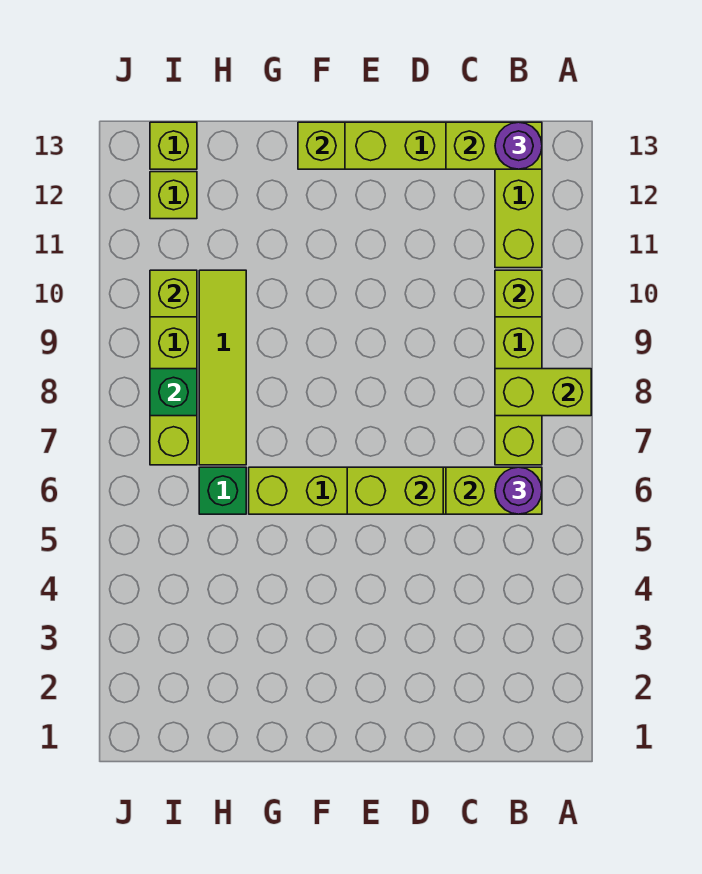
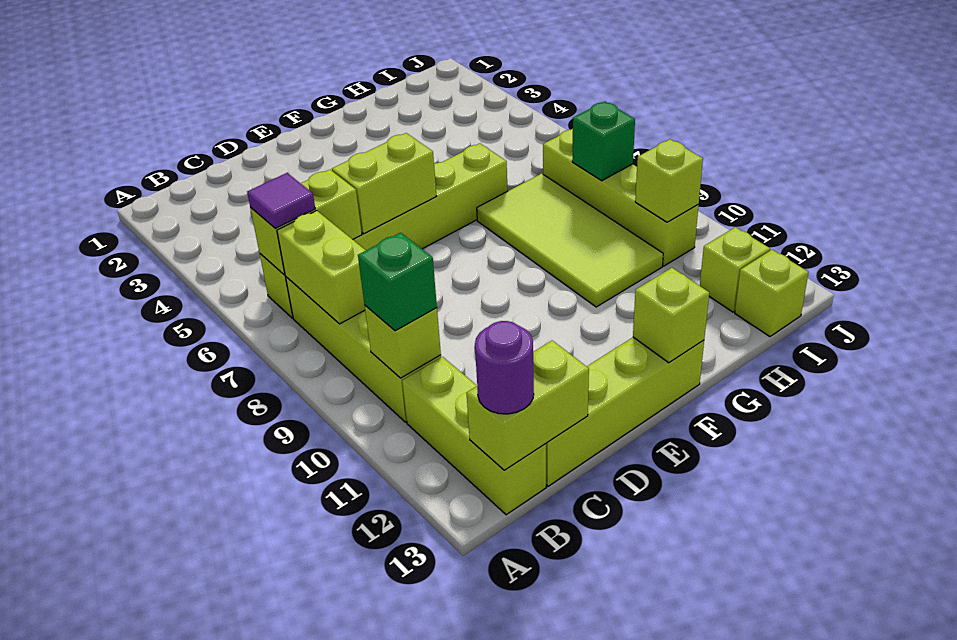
lime brick A8:B8 level 2 -> lime brick B7:B8 level 2
purple round brick B6 level 3 -> purple tile B6 level 3
green brick H6 level 1 -> green brick B10 level 3
lime tile H7:H10 level 1 -> lime tile G7:H10 level 1

